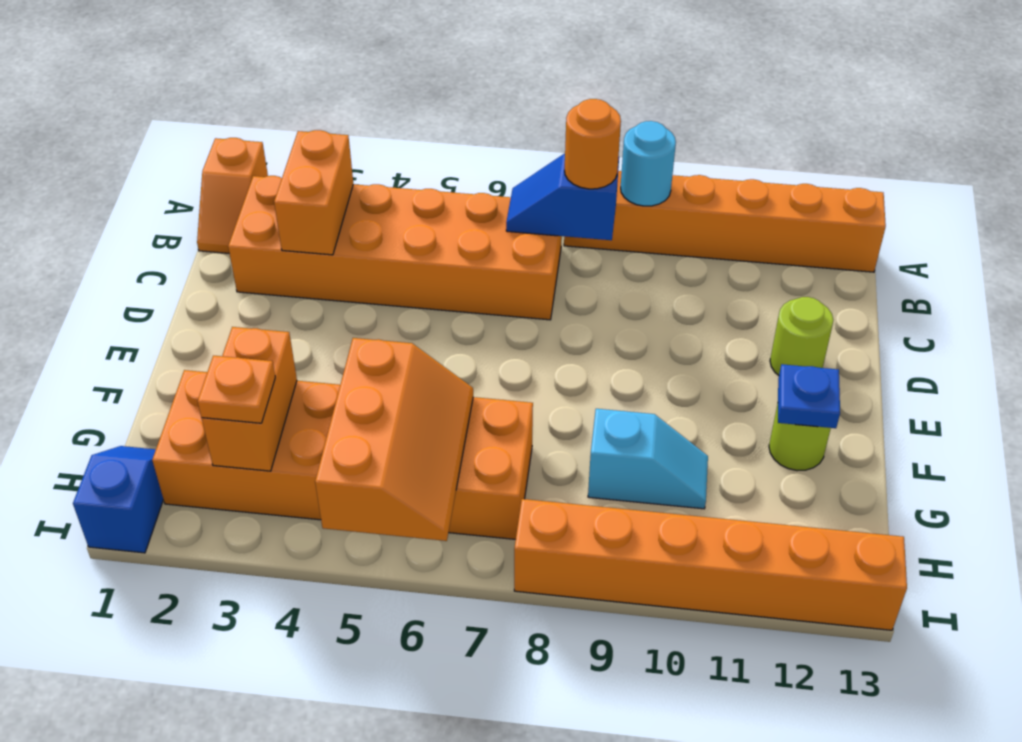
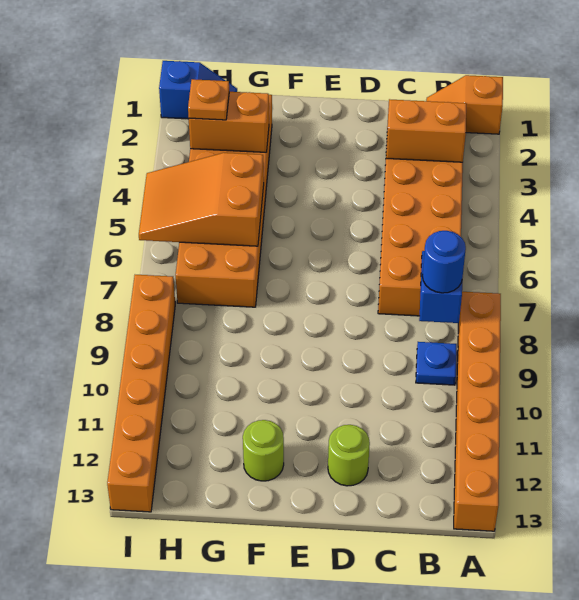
cyan round brick A9 level 2 -> none
orange round brick B8 level 3 -> blue round brick B8 level 3
blue plate F12 level 2 -> blue plate B9 level 1
orange slope G5:I6 level 2 top 5 -> orange slope G5:I6 level 2 top G
cyan slope G9:G10 level 1 top 9 -> none

